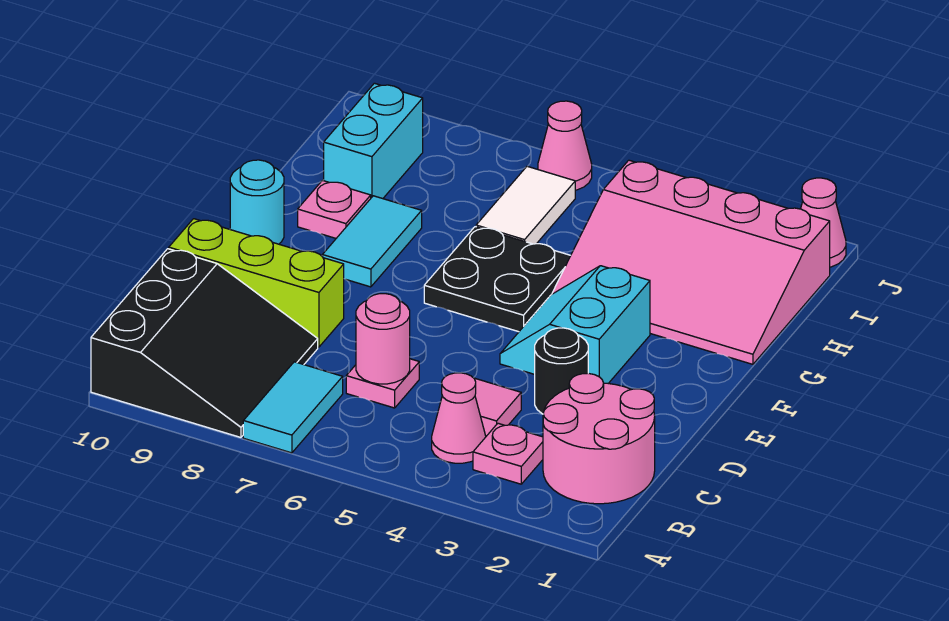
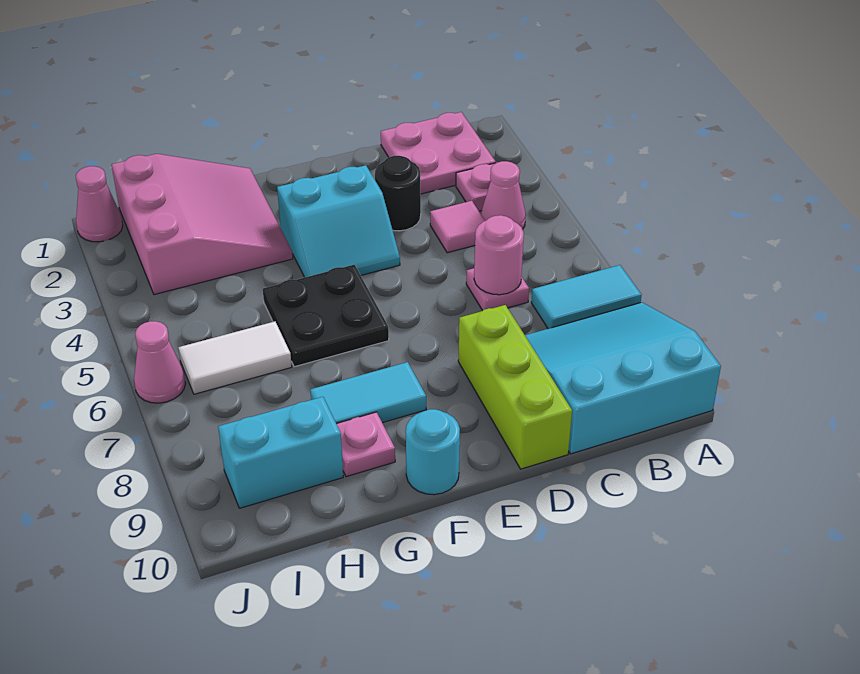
black slope A8:C10 level 1 top 10 -> cyan slope A8:C10 level 1 top 10
pink round brick B1:C2 level 1 -> pink plate B1:C2 level 1
pink slope G1:I4 level 1 top I -> pink slope G1:I3 level 1 top I

